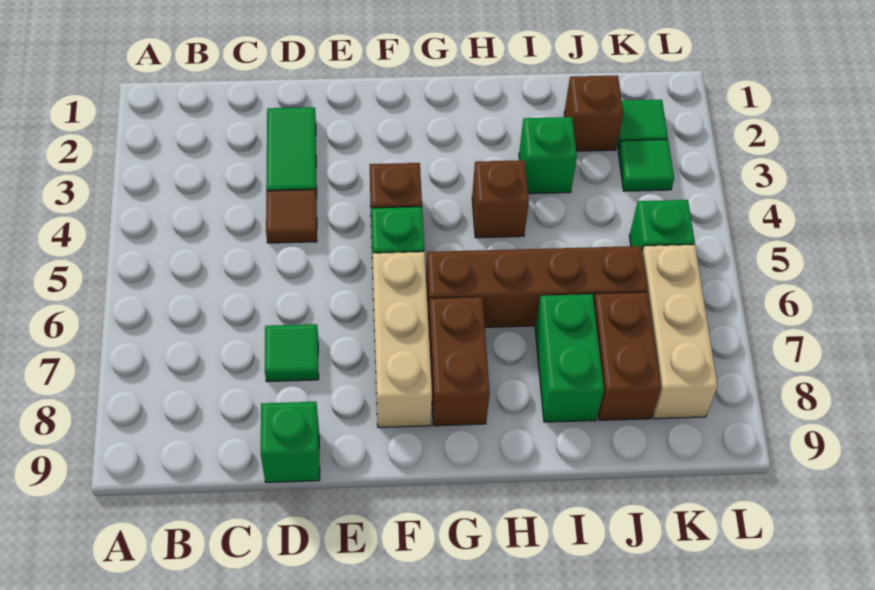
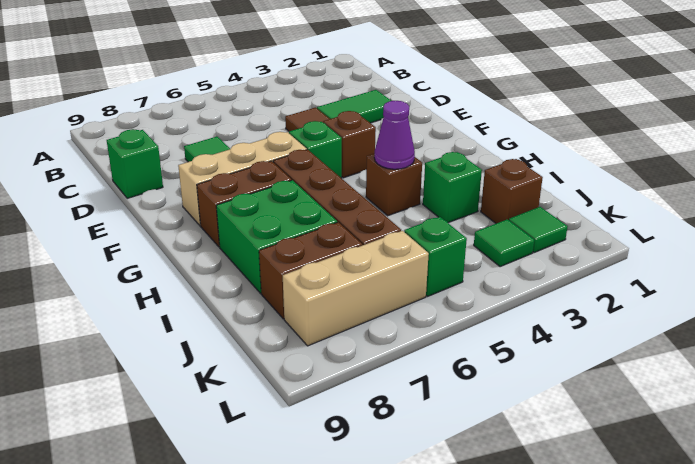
none -> purple cone H4 level 2
green brick I7:I8 level 1 -> green brick H7:I8 level 1

